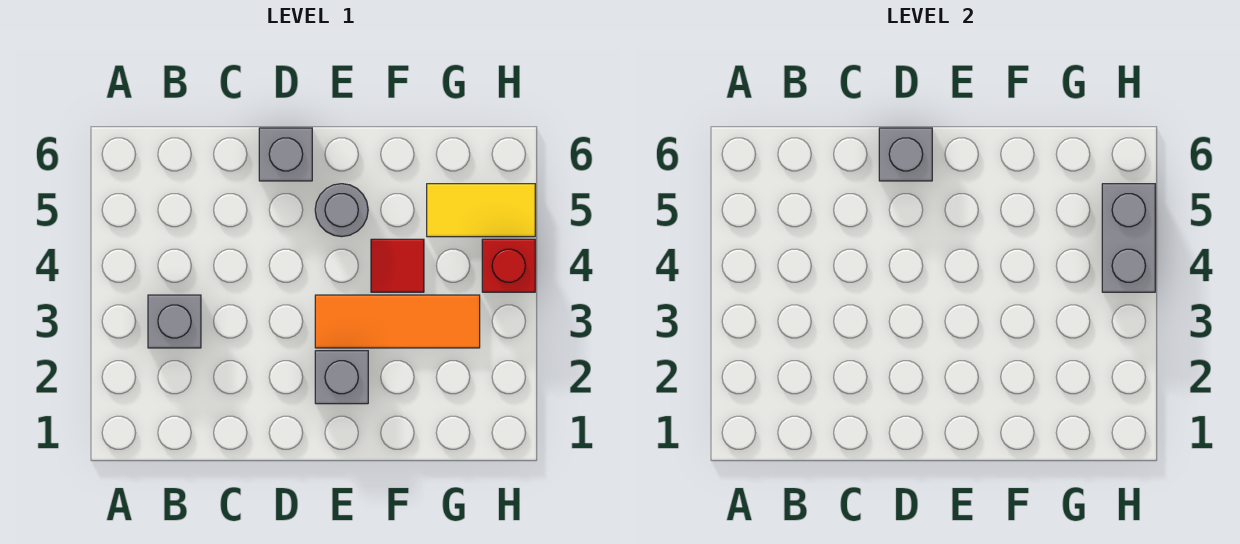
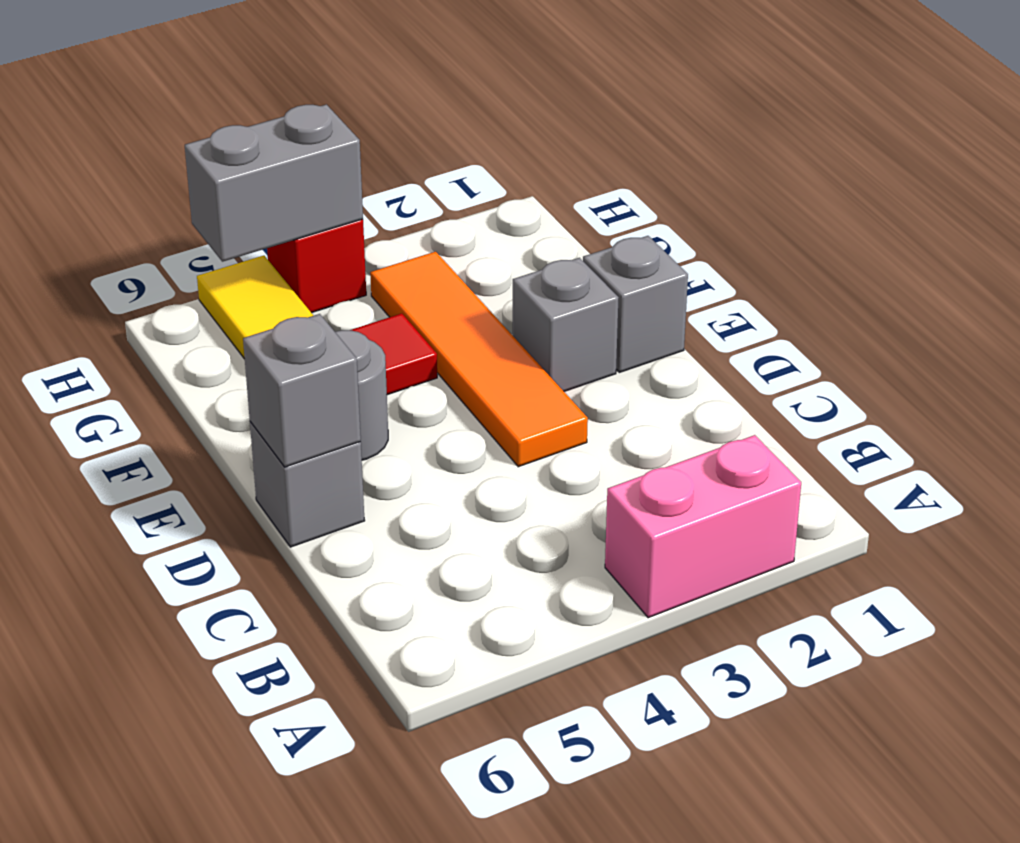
none -> pink brick A2:A3 level 1
grey brick B3 level 1 -> grey brick E1 level 1
orange tile E3:G3 level 1 -> orange tile D3:G3 level 1

